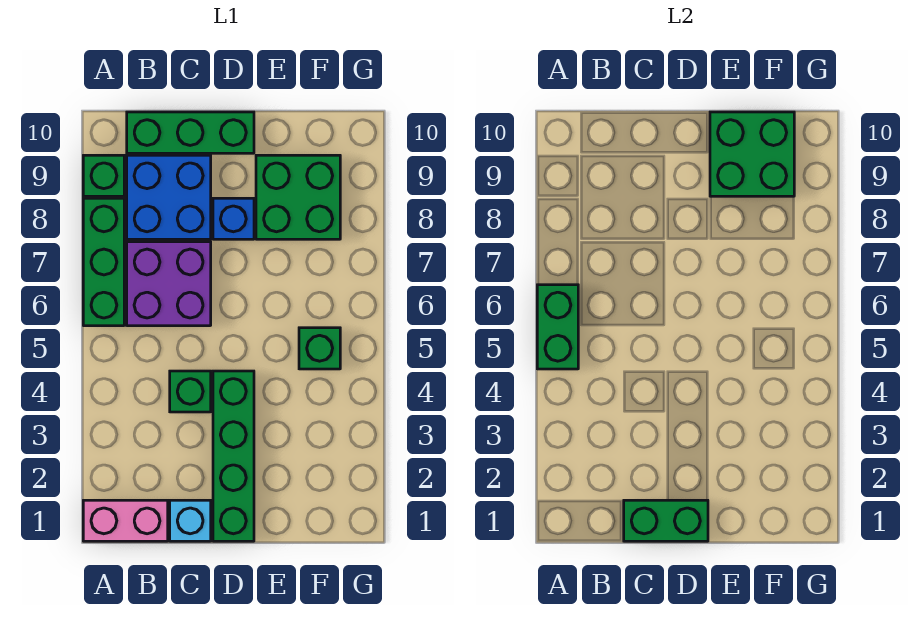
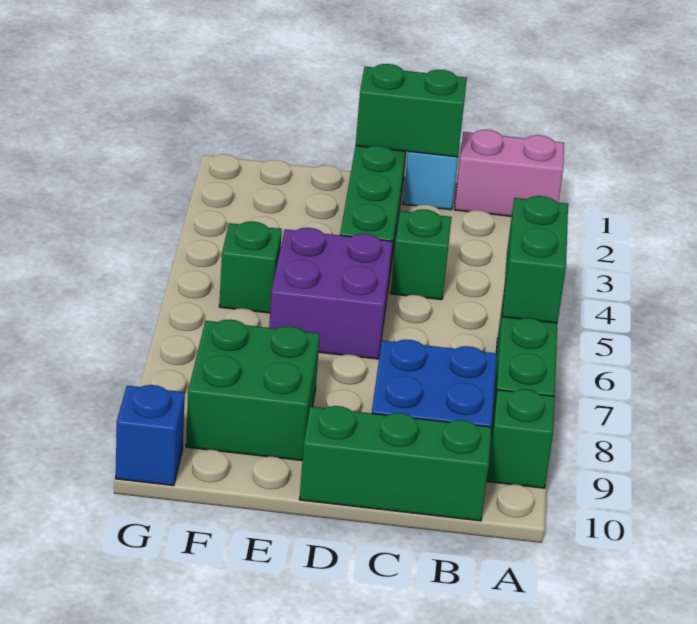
purple brick B6:C7 level 1 -> purple brick D5:E6 level 1
blue brick D8 level 1 -> blue brick G10 level 1
green brick E9:F10 level 2 -> none

